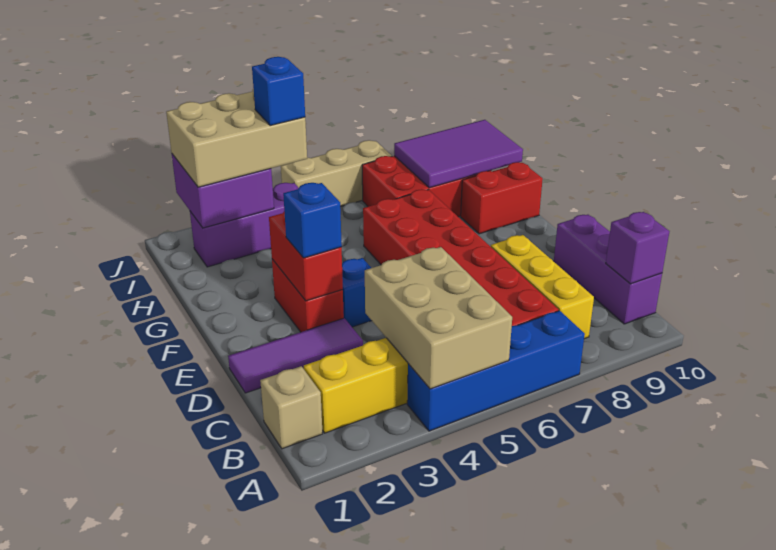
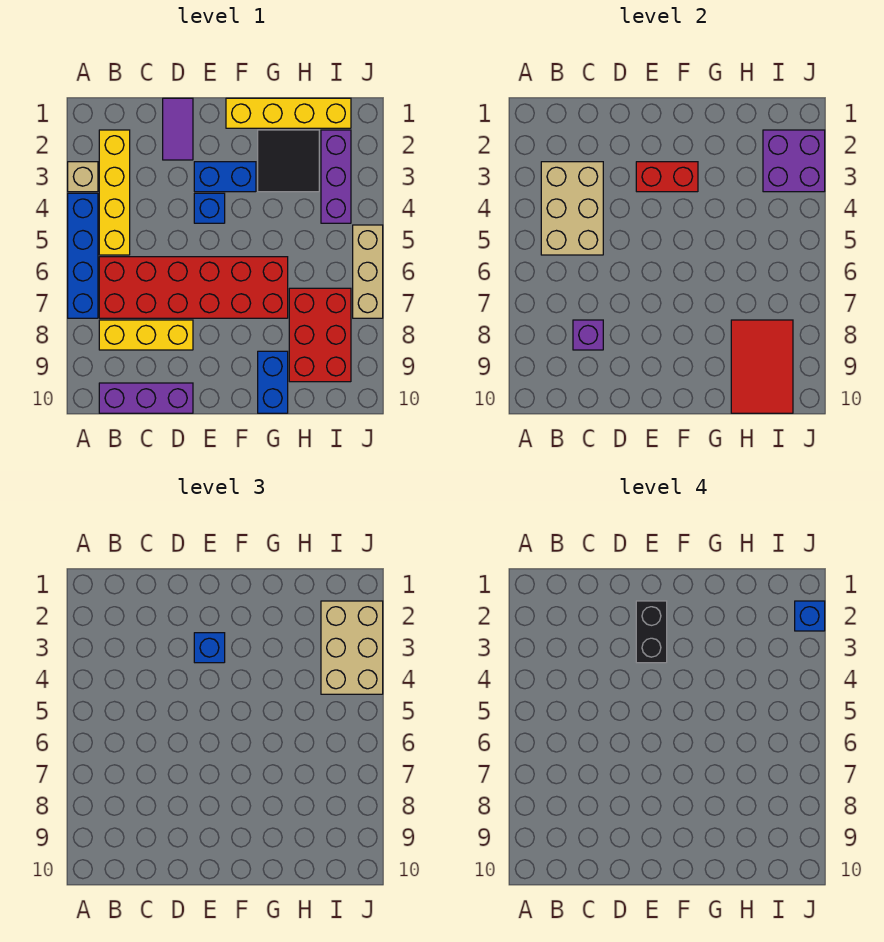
tan brick A4:C5 level 2 -> tan brick B3:C5 level 2
tan brick B1 level 1 -> tan brick A3 level 1
purple brick B10 level 2 -> purple brick C8 level 2
purple tile D1:D3 level 1 -> purple tile D1:D2 level 1
none -> black brick E2:E3 level 4
red brick E3:F3 level 1 -> blue brick E3:F3 level 1
none -> yellow brick F1:I1 level 1
none -> black tile G2:H3 level 1
red brick G9:G10 level 1 -> blue brick G9:G10 level 1
purple tile H8:I10 level 2 -> red tile H8:I10 level 2
blue brick I4 level 4 -> blue brick J2 level 4

